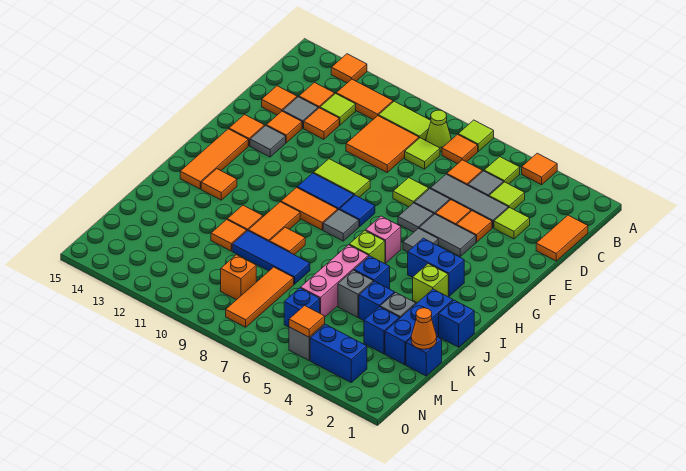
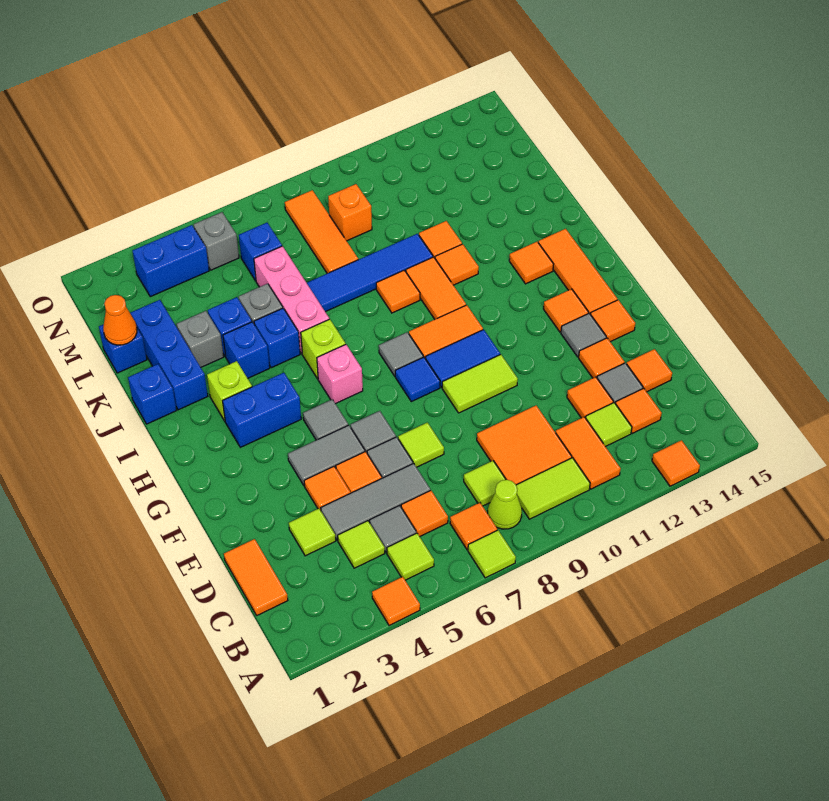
orange tile B11:B12 level 1 -> orange tile B11:C11 level 1
blue tile K8:K10 level 1 -> blue tile K7:K10 level 1
blue brick L3 level 1 -> blue brick J4 level 1
orange tile N5 level 2 -> orange tile G13 level 1

